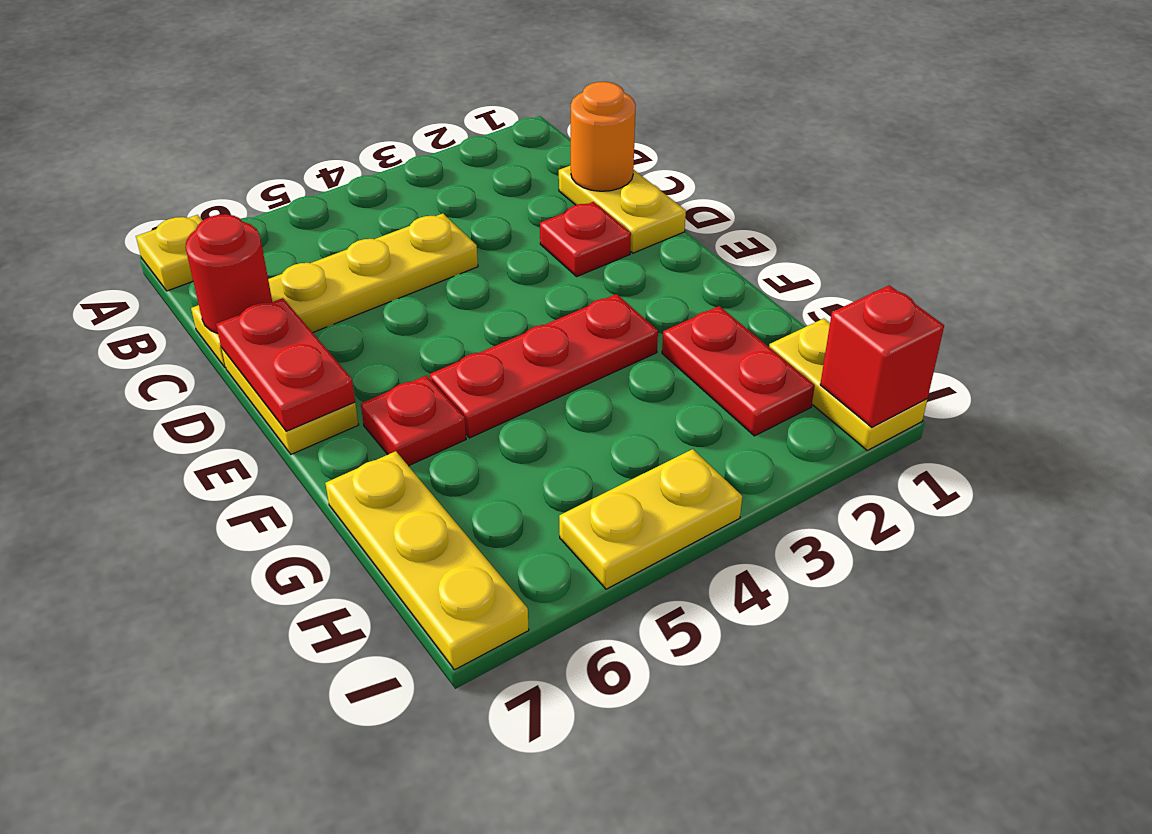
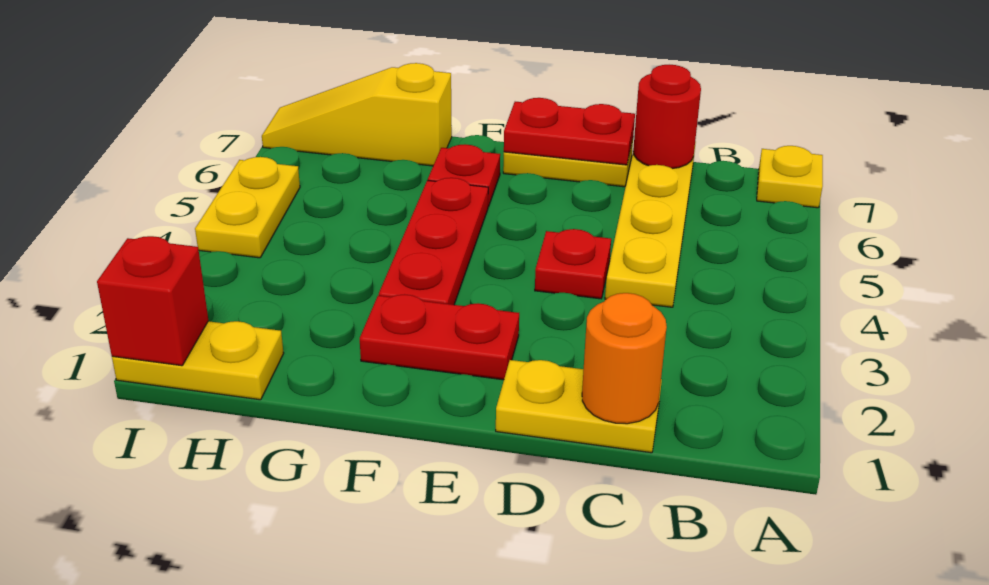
red plate D2 level 1 -> red plate D4 level 1
red plate G2:H2 level 1 -> red plate E2:F2 level 1
yellow plate G7:I7 level 1 -> yellow slope G7:I7 level 1 top G

